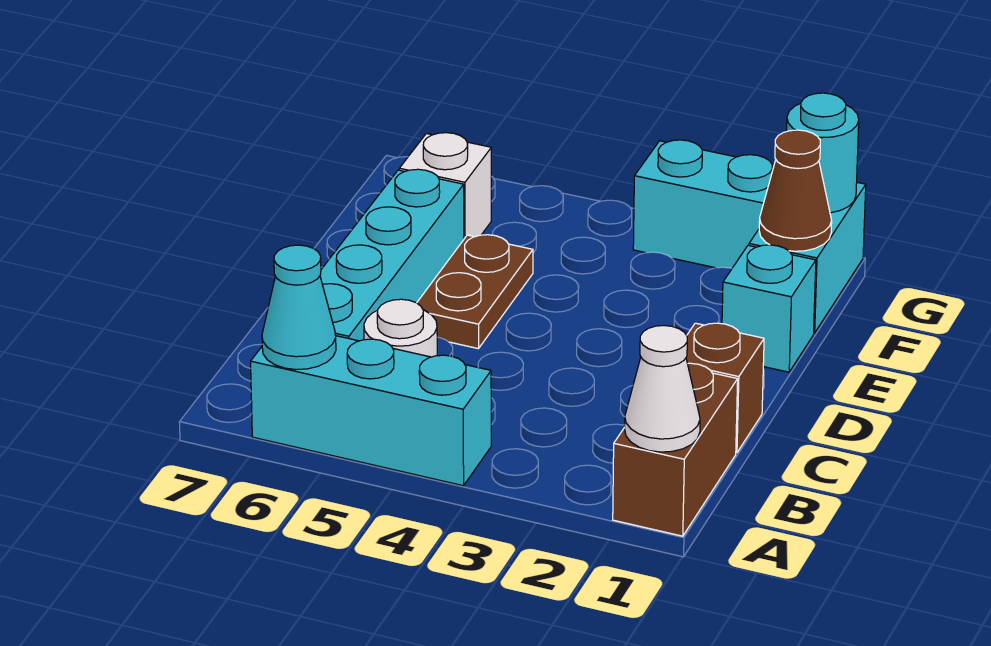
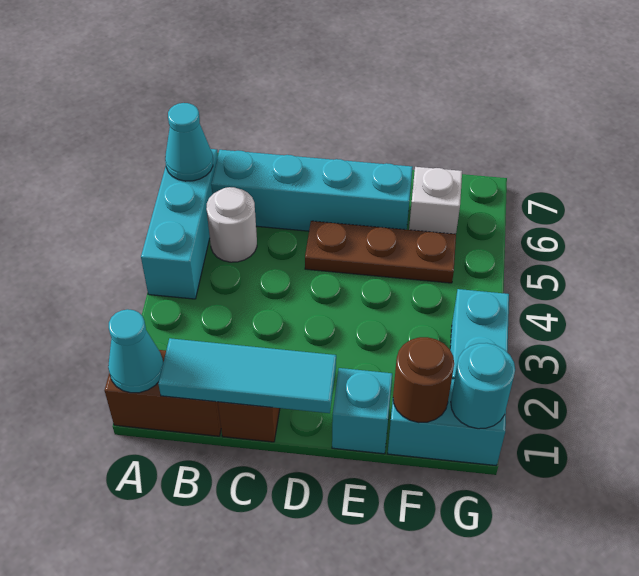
white cone A1 level 2 -> cyan cone A1 level 2
none -> cyan tile B1:D1 level 2
brown plate D5:E5 level 1 -> brown plate D5:F5 level 1
brown cone F1 level 2 -> brown round brick F1 level 2

